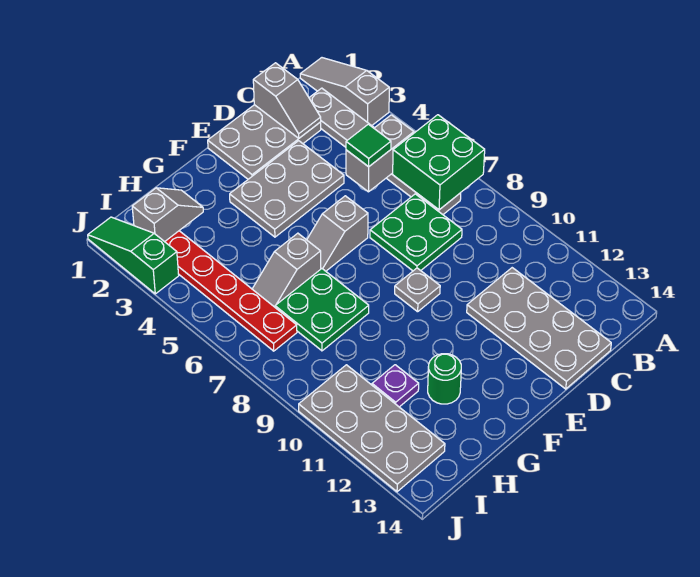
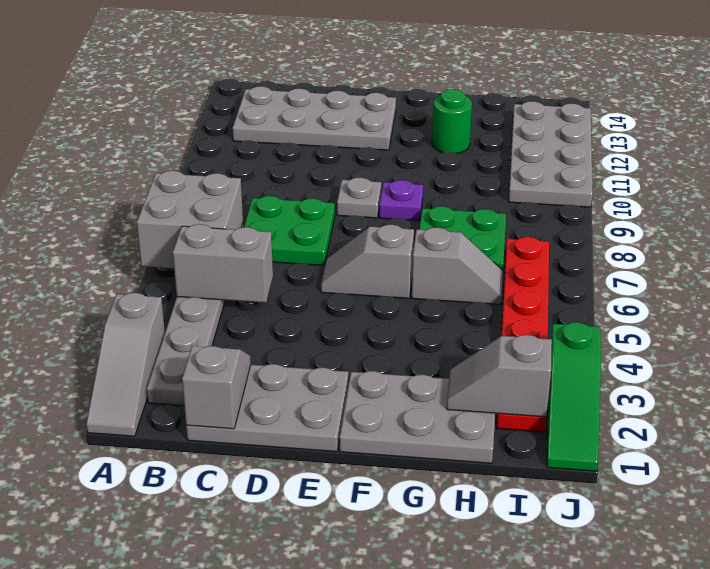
green brick A6:B7 level 2 -> grey brick A6:B7 level 2
green tile C5 level 3 -> none
grey plate C11:D14 level 1 -> grey plate B12:E13 level 1
grey plate D3:F4 level 1 -> grey plate F1:H2 level 1
grey slope E6:F6 level 1 top E -> grey slope E6:F6 level 1 top F
purple plate H11 level 1 -> purple plate F9 level 1

